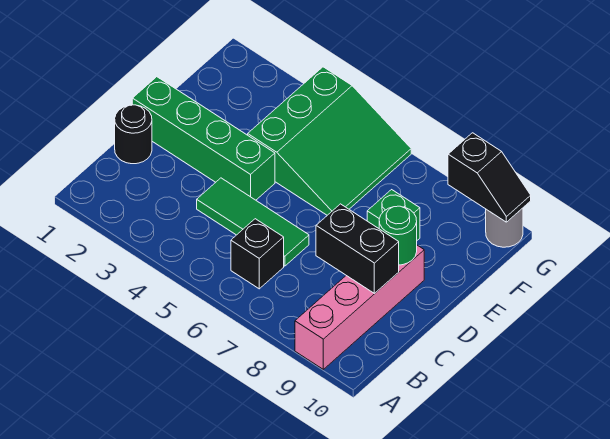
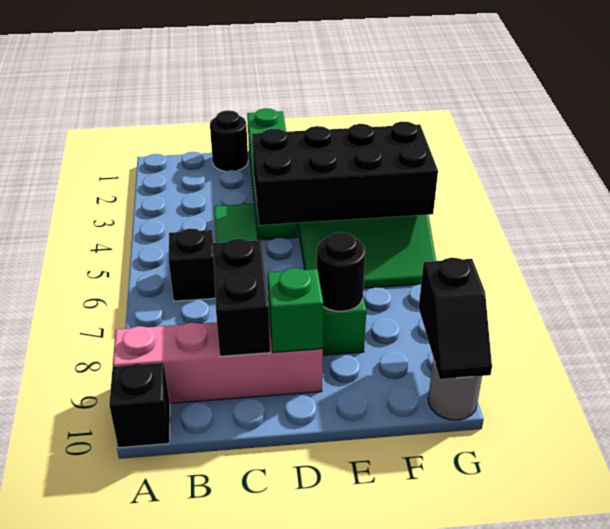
none -> black brick A10 level 1
none -> black brick D4:G5 level 2
green round brick D9 level 2 -> green brick D9 level 2
none -> black round brick E8 level 2

